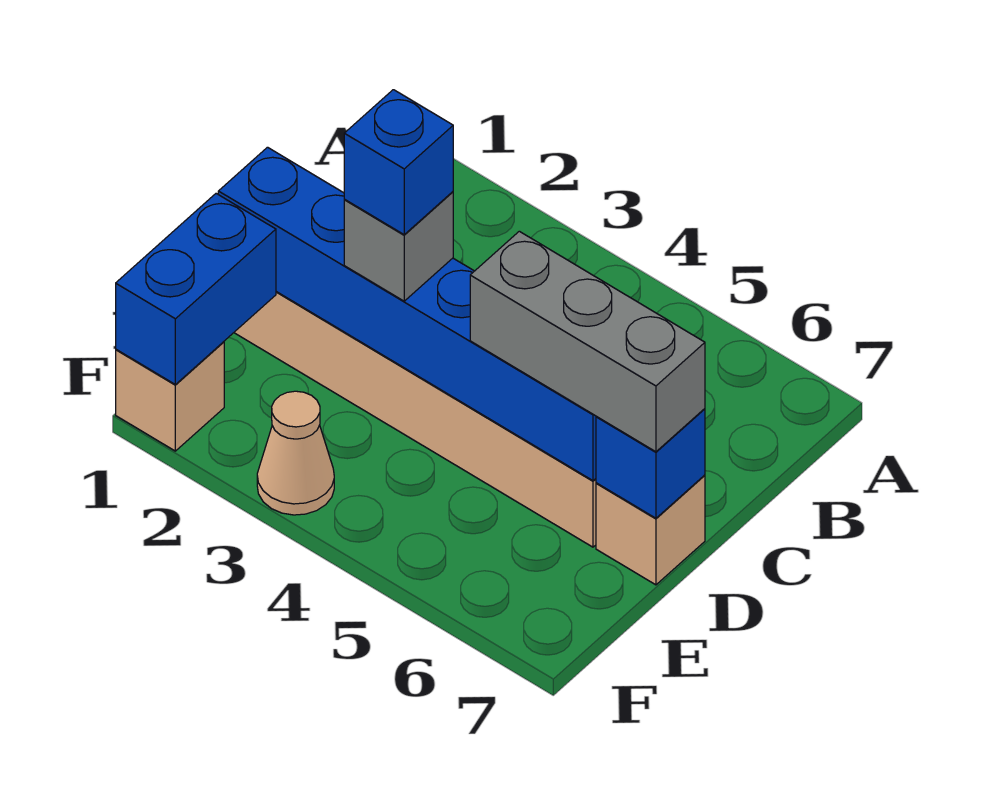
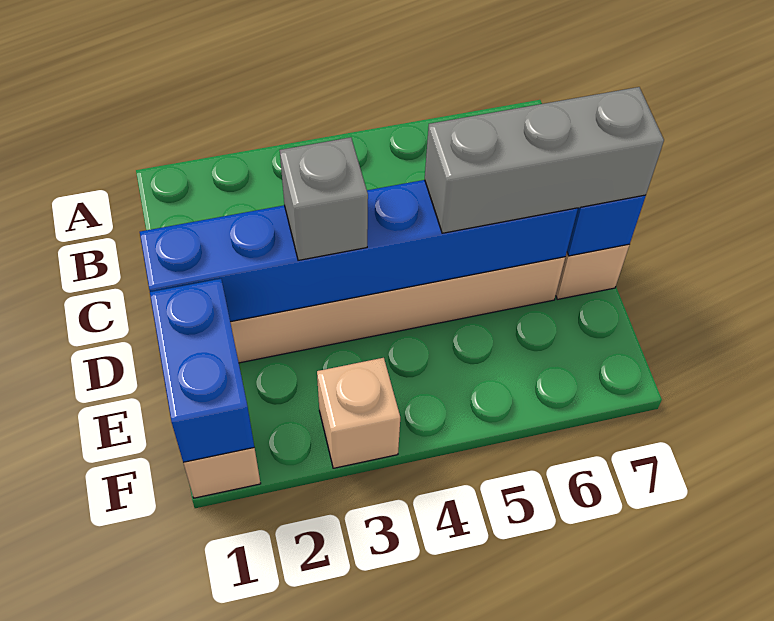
blue brick D3 level 4 -> none
tan cone F3 level 1 -> tan brick F3 level 1

